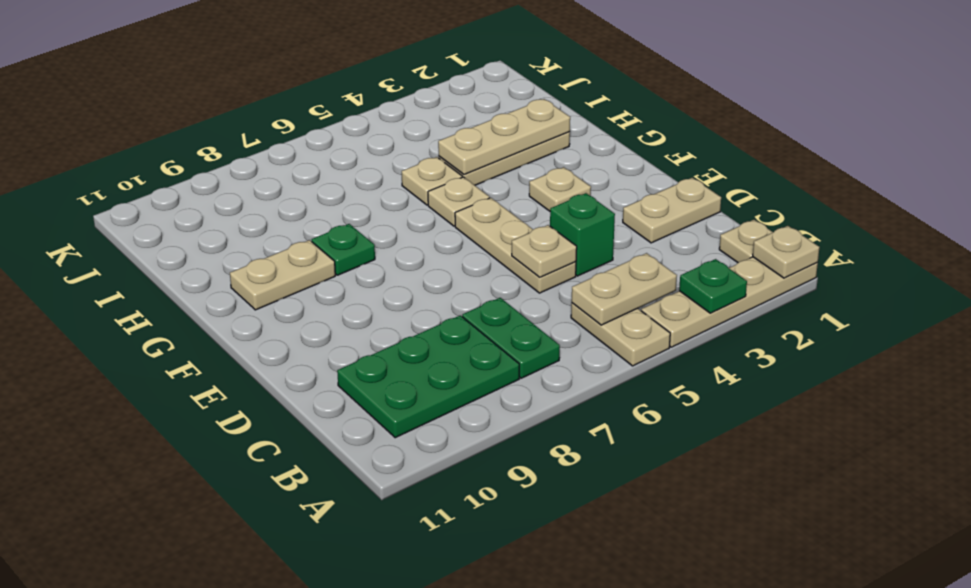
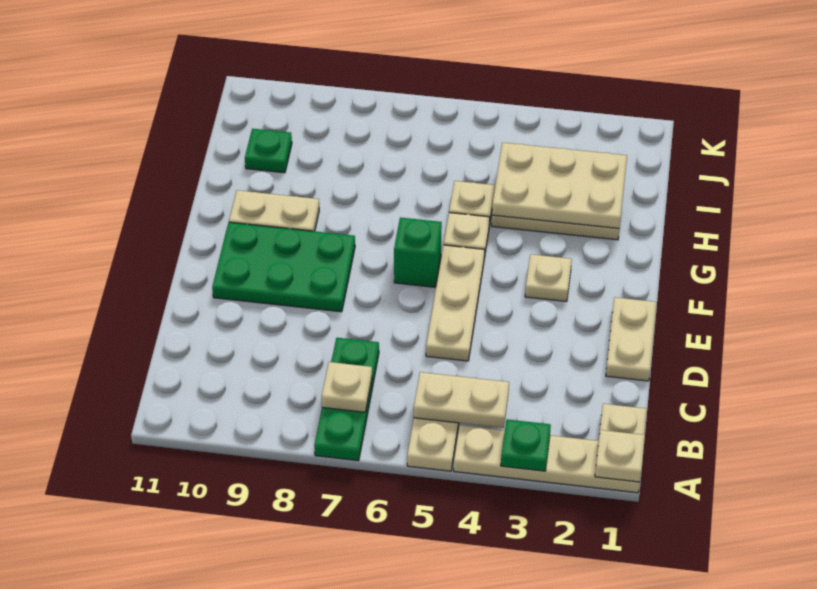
green plate B7:C7 level 1 -> green plate A7:C7 level 1
green plate B8:C10 level 1 -> green plate E8:F10 level 1
tan plate D1:D2 level 1 -> tan plate D1:E1 level 1
green brick D4 level 1 -> green brick F6 level 1
tan plate D5 level 2 -> tan plate B7 level 2
green plate G8 level 1 -> green plate I10 level 1
tan plate H2:H4 level 2 -> tan plate H2:I4 level 2

